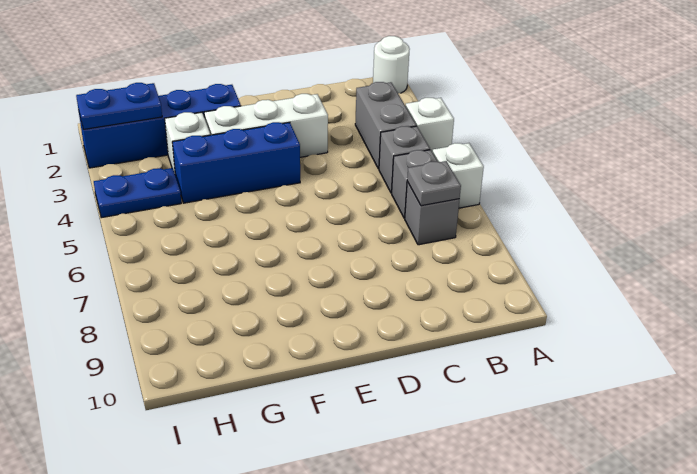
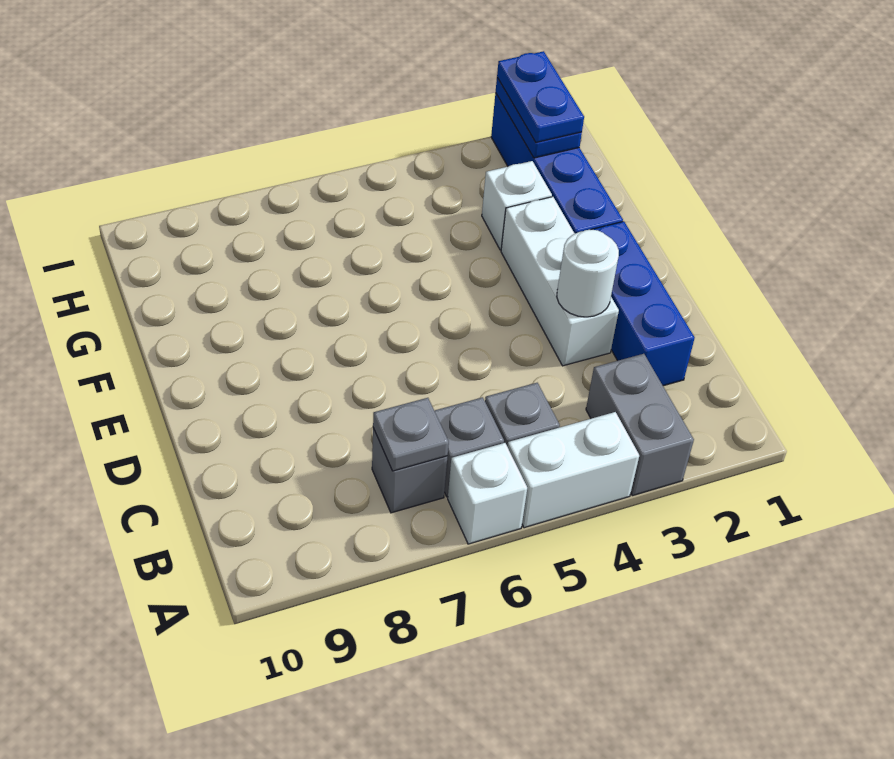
white round brick A1 level 1 -> white round brick D3 level 2
white brick A4 level 1 -> white brick A4:A5 level 1
grey brick B3:B4 level 1 -> grey brick A3:B3 level 1
blue brick E4:G4 level 1 -> blue brick C2:E2 level 1
blue plate H4:I4 level 1 -> blue plate H2:I2 level 3

